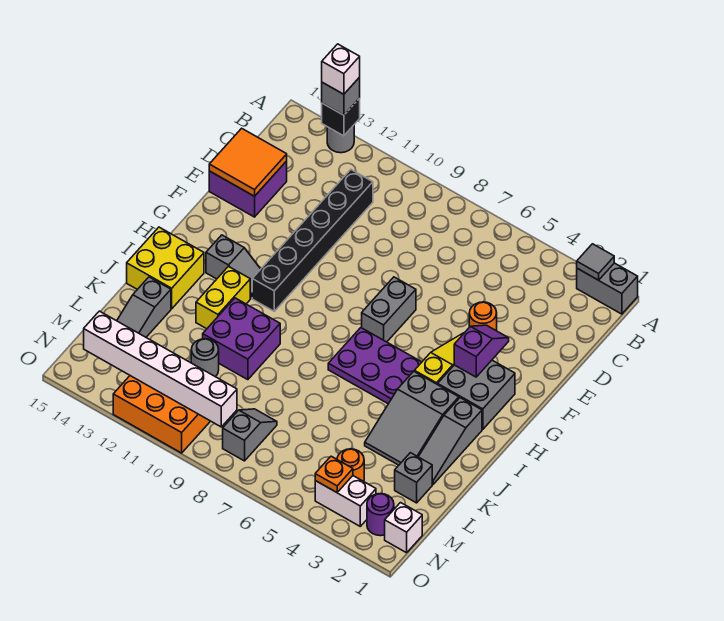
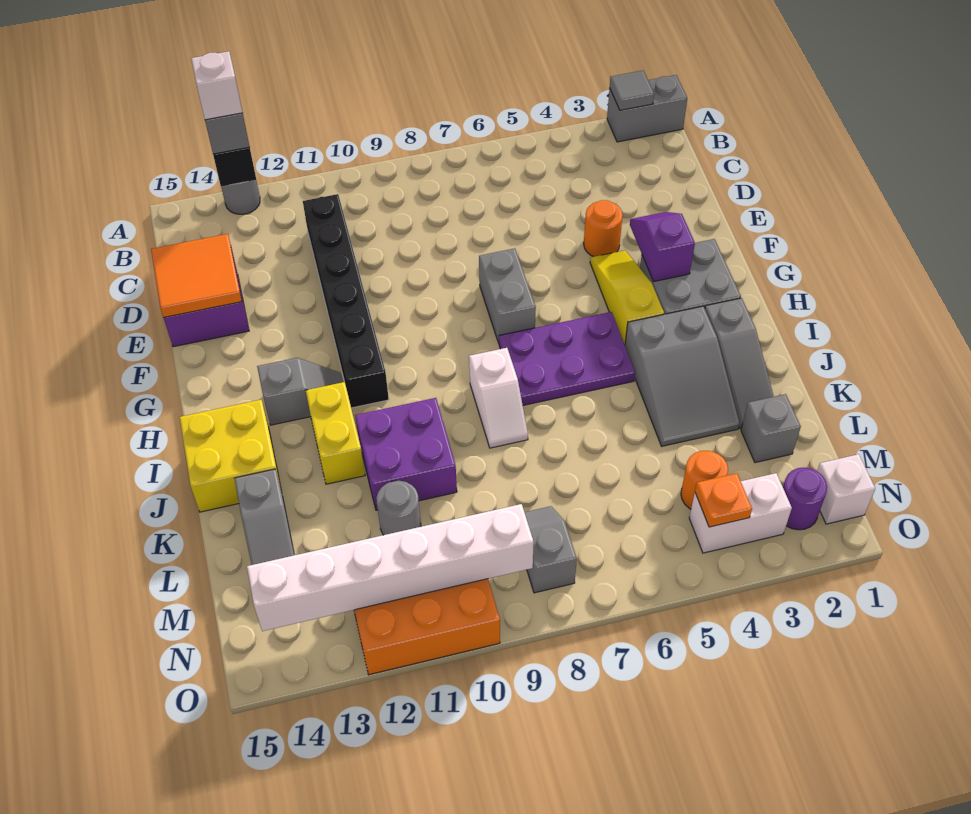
none -> white slope I8:J8 level 1 top I

